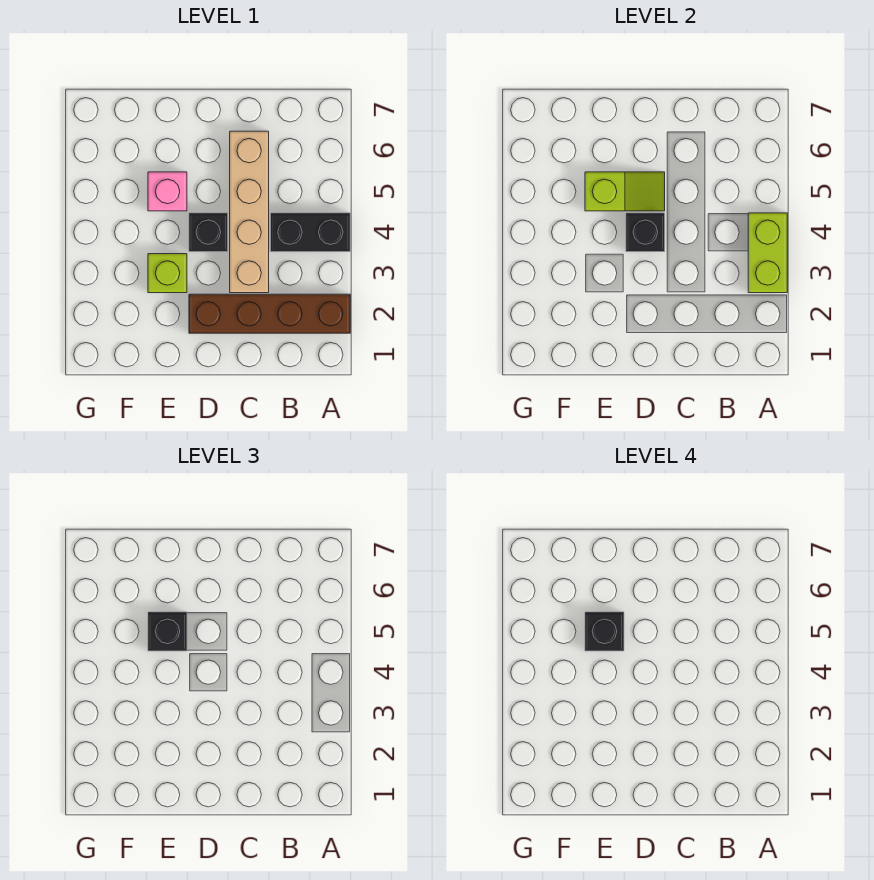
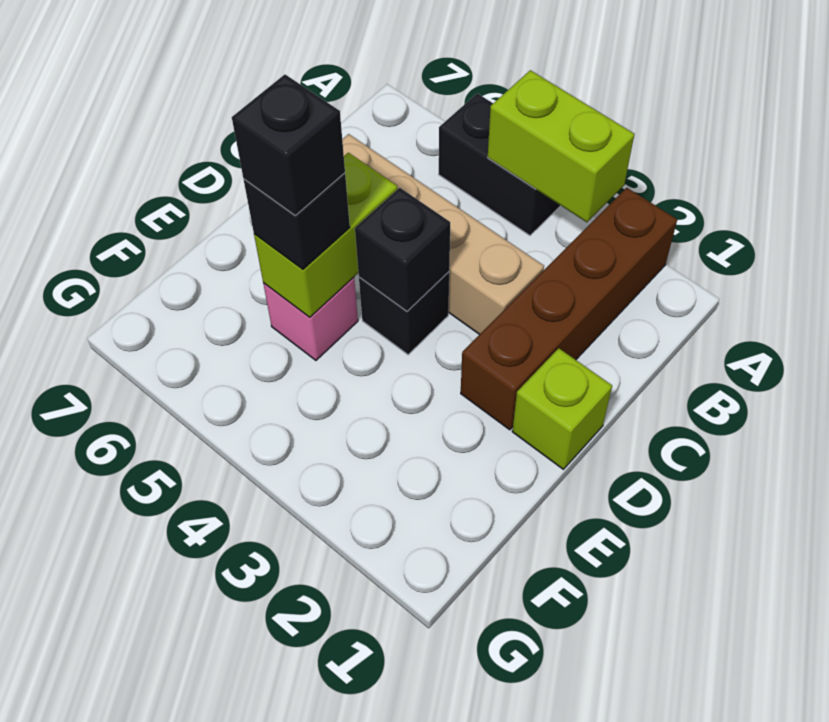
black brick A4:B4 level 1 -> black brick A4:A5 level 1
lime slope D5:E5 level 2 top E -> lime brick D5:E5 level 2
lime brick E3 level 1 -> lime brick D1 level 1

